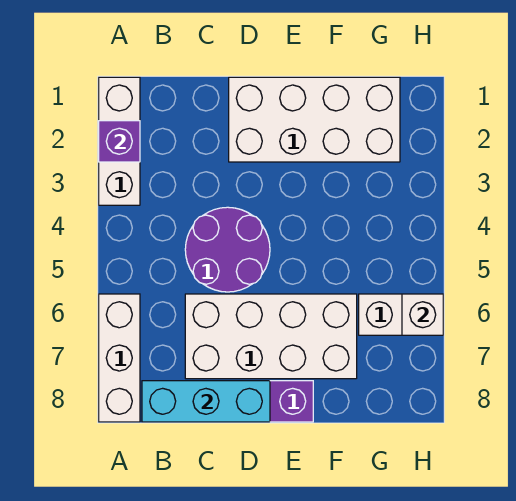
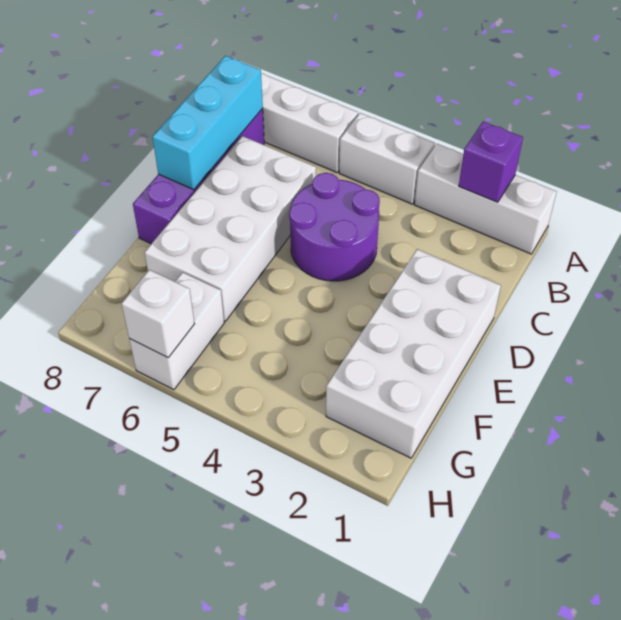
none -> white brick A4:A5 level 1

